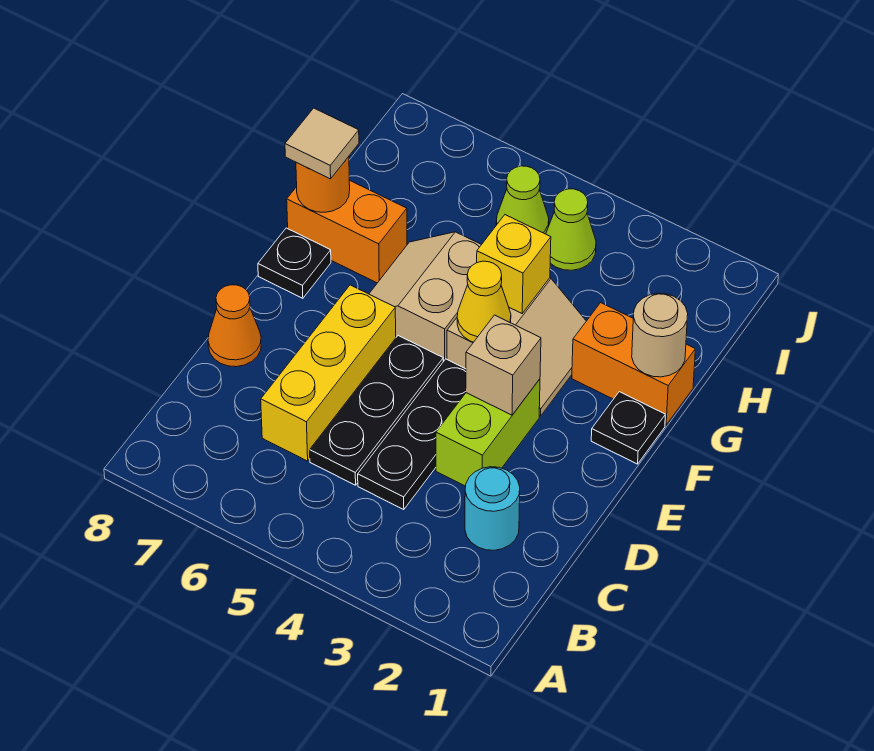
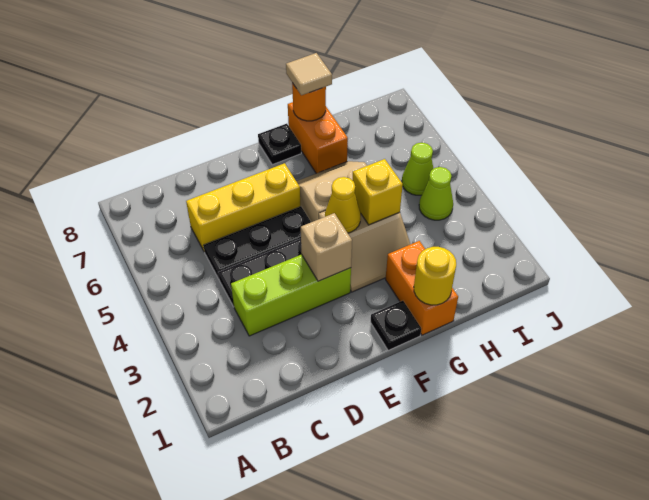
cyan round brick C2 level 1 -> none
lime brick D3:E3 level 1 -> lime brick C3:E3 level 1
orange cone D8 level 1 -> none
tan round brick G1 level 2 -> yellow round brick G1 level 2

